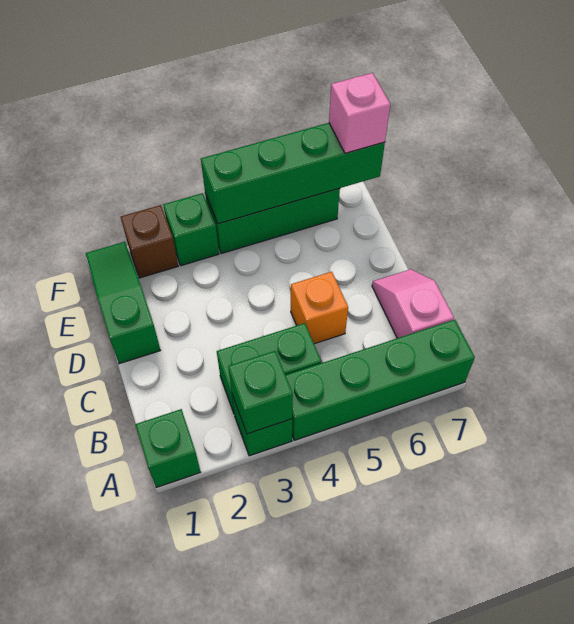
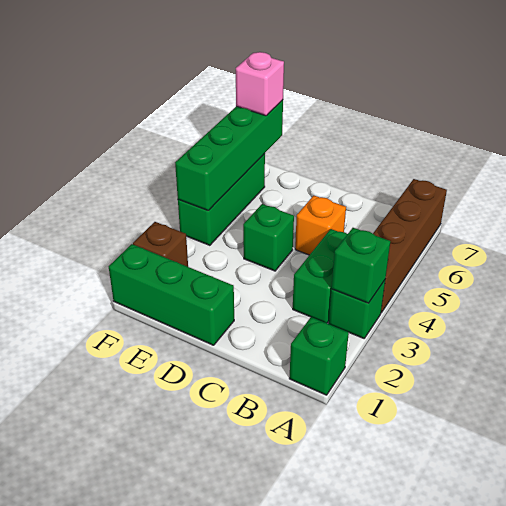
green brick A4:A7 level 1 -> brown brick A4:A7 level 1
pink slope B7:C7 level 1 top B -> none
green slope D1:F1 level 1 top D -> green brick D1:F1 level 1
green brick F3 level 1 -> green brick D4 level 1

